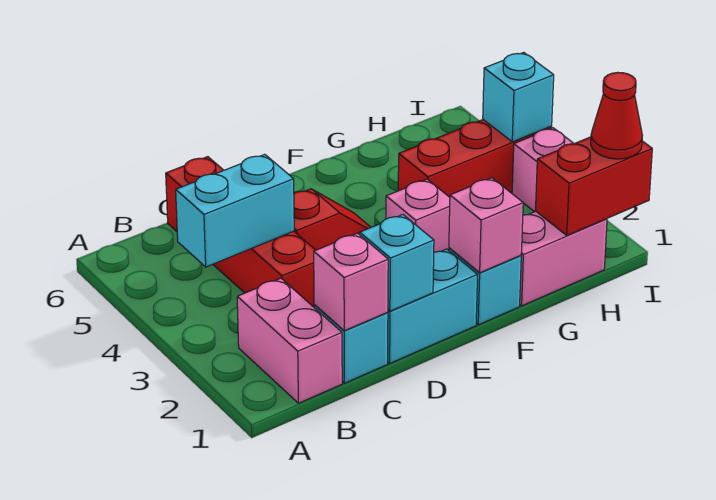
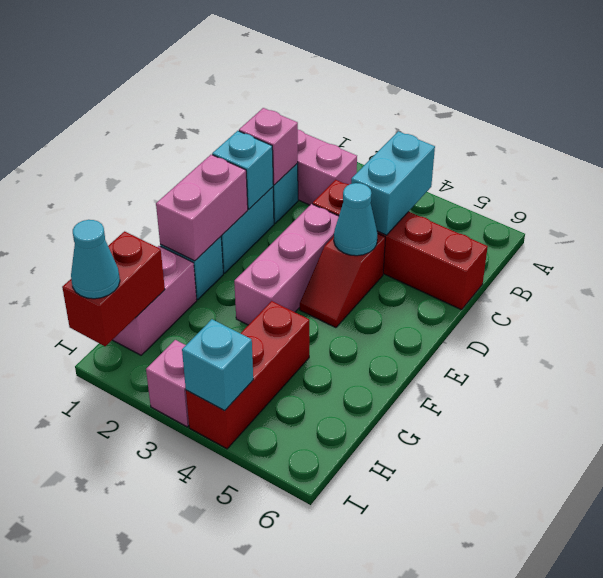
none -> cyan cone D4 level 2
pink brick F1 level 2 -> pink brick E1:F1 level 2
pink brick F3 level 1 -> pink brick D3:F3 level 1
red cone I1 level 3 -> cyan cone I1 level 3

